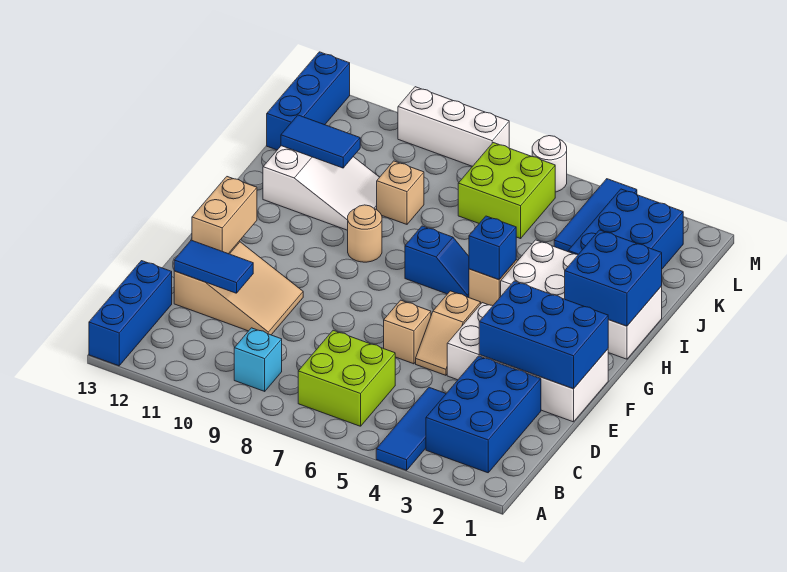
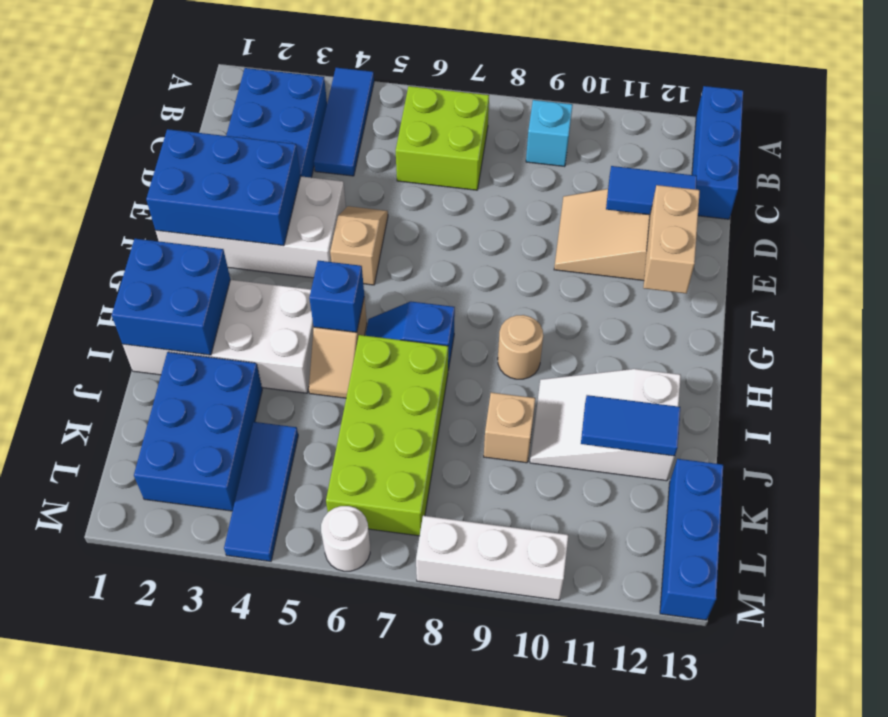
tan brick E6 level 1 -> none
lime brick K6:L7 level 1 -> lime brick I6:L7 level 1

